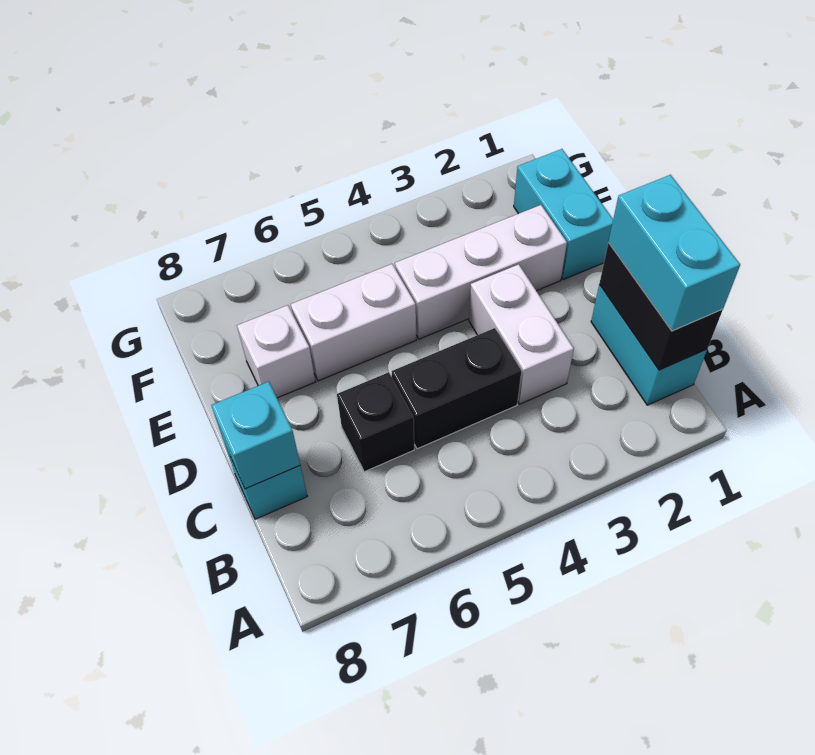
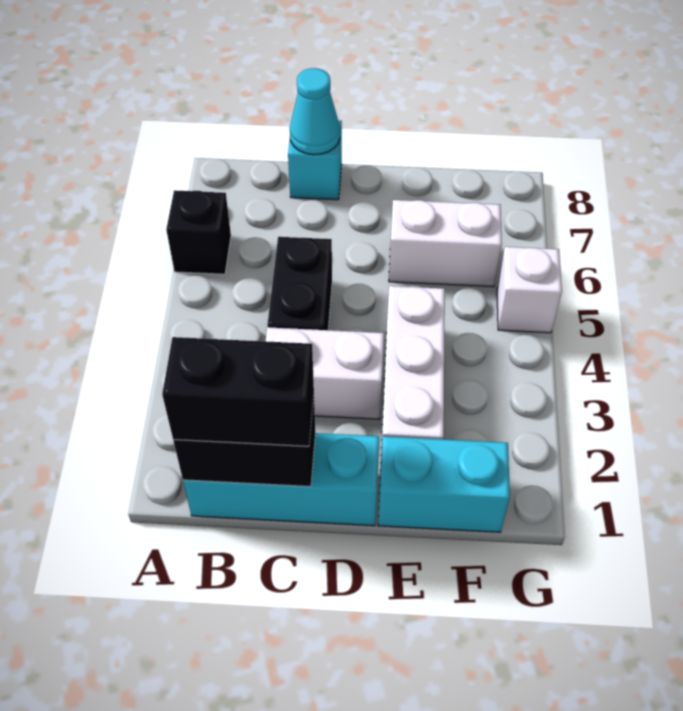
cyan brick B1:C1 level 1 -> cyan brick B1:D1 level 1
cyan brick B1:C1 level 3 -> black brick B1:C1 level 3
black brick C6 level 1 -> black brick A6 level 1
cyan brick C8 level 2 -> cyan cone C8 level 2
white brick E5:E6 level 1 -> white brick E6:F6 level 1
white brick E7 level 1 -> white brick G5 level 1

